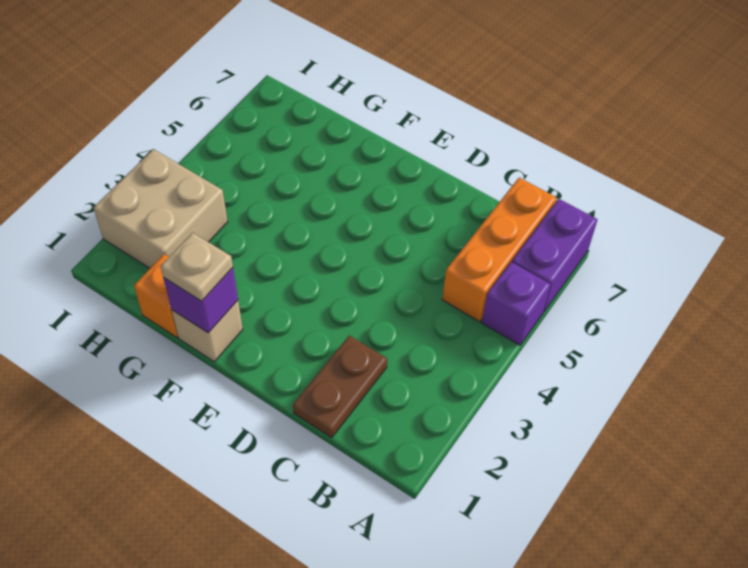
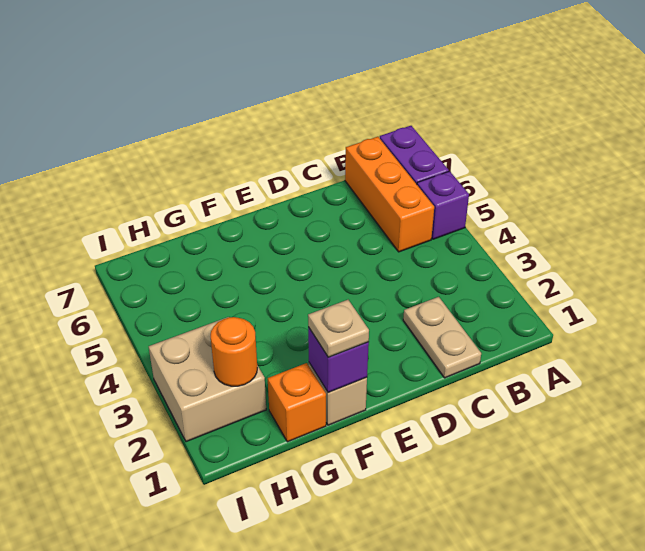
brown plate C1:C2 level 1 -> tan plate C1:C2 level 1
none -> orange round brick H2 level 2

